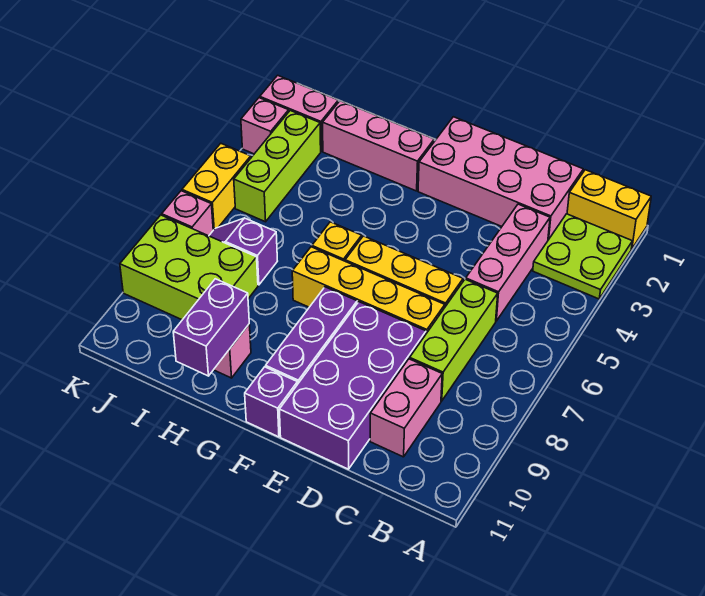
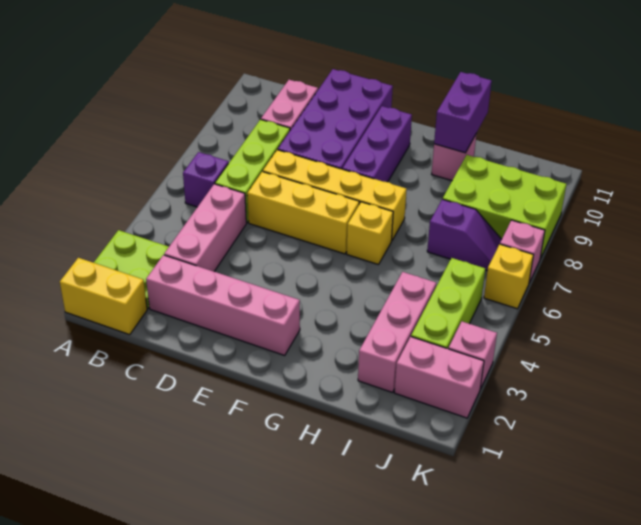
pink brick C1:F2 level 1 -> pink brick C2:F2 level 1
purple brick F11 level 1 -> purple brick B6 level 1
pink brick G2:I2 level 1 -> pink brick I2:I4 level 1
yellow brick K5:K6 level 1 -> yellow brick K6 level 1

